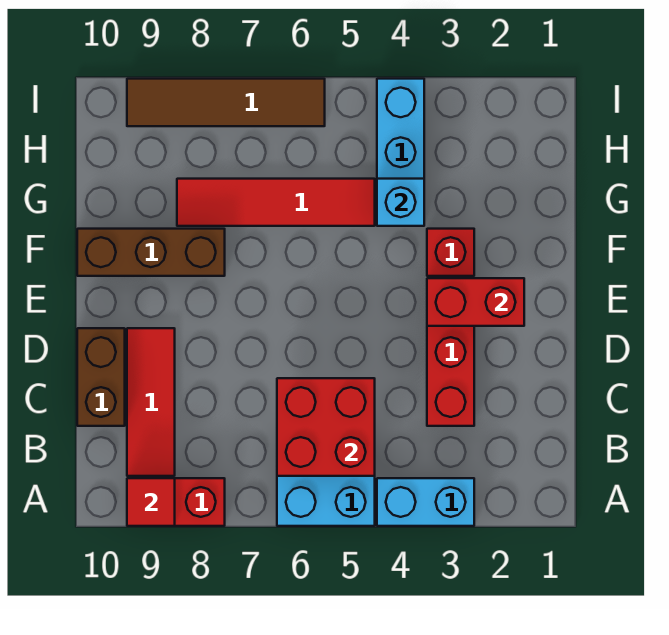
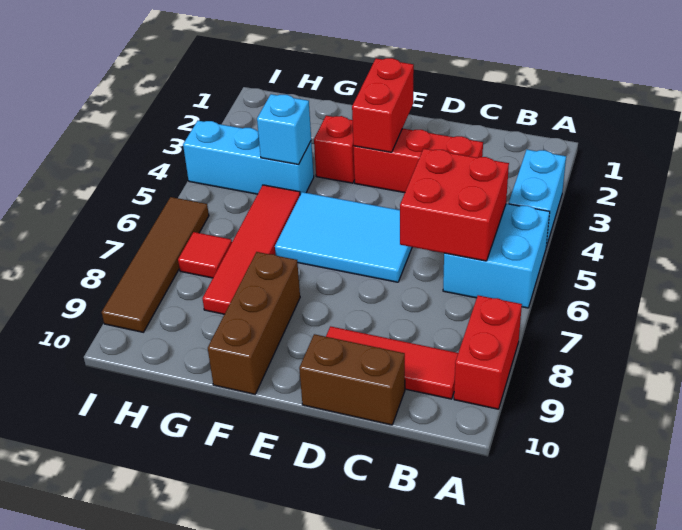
red tile A9 level 2 -> red tile H7 level 1
none -> cyan tile D5:F6 level 1

